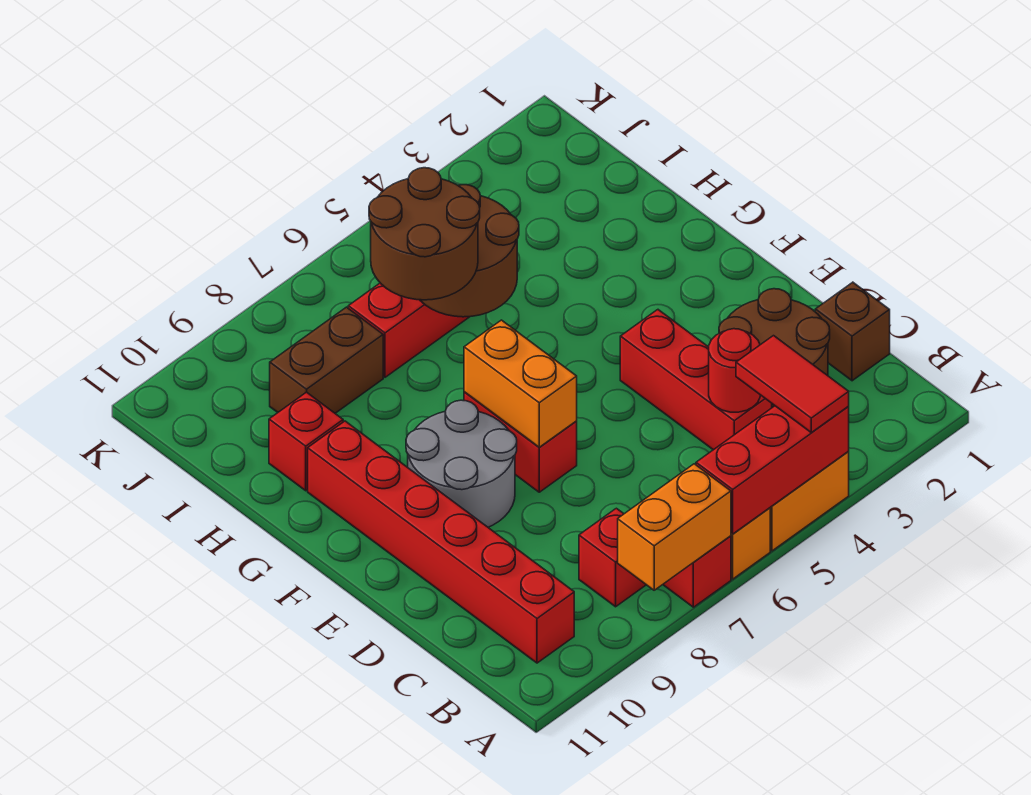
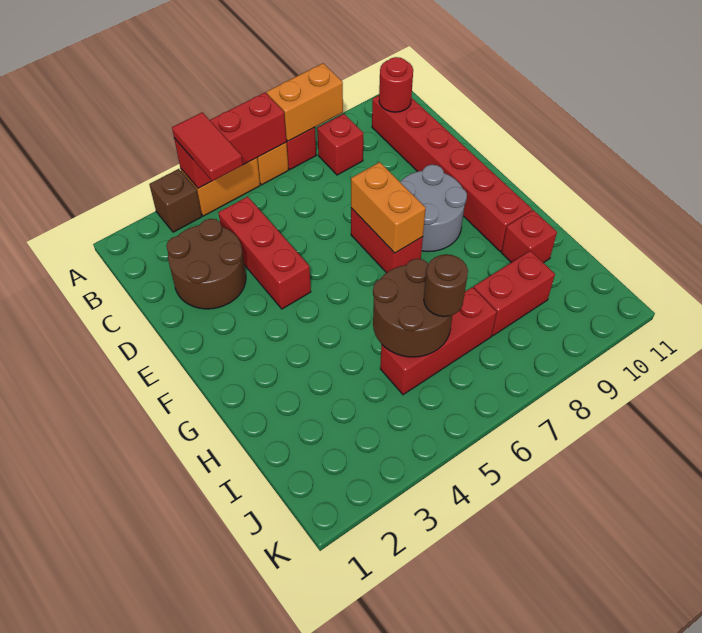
brown brick C1 level 1 -> brown brick A3 level 1
red round brick C4 level 2 -> red round brick B10 level 2
brown round brick H6:I7 level 3 -> brown round brick I6 level 3
brown brick I8:I9 level 1 -> red brick I8:I9 level 1

